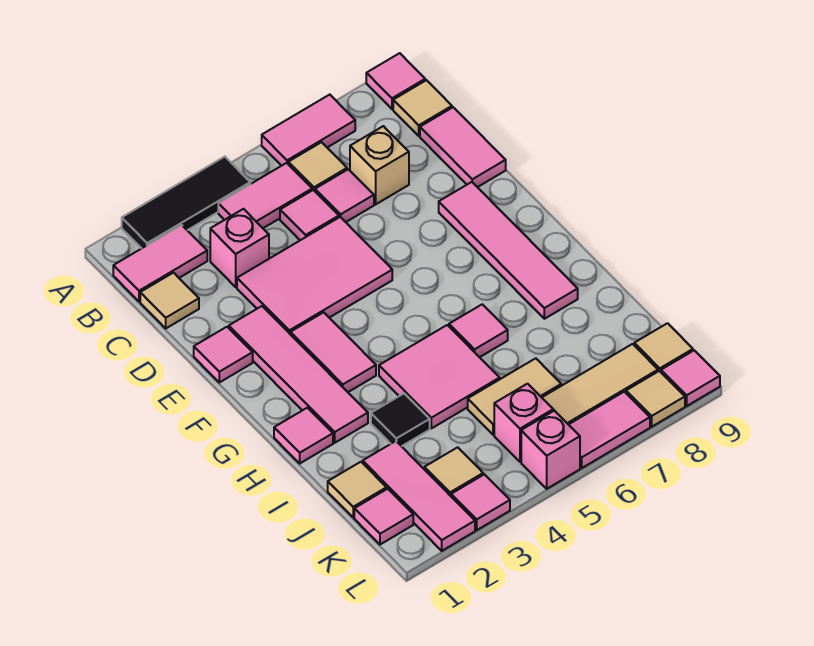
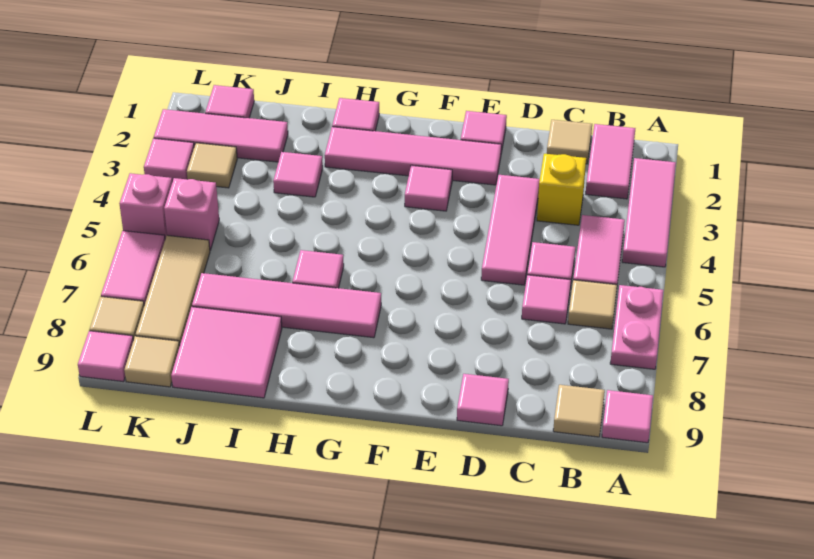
black tile A2:A4 level 1 -> pink tile A2:A4 level 1
pink tile A6:A7 level 1 -> pink plate A6:A7 level 1
pink brick C3 level 1 -> yellow brick C3 level 1
tan brick C7 level 1 -> none
pink tile C9:D9 level 1 -> pink tile D9 level 1
pink tile D3:E5 level 1 -> pink tile D3:D5 level 1
pink tile E8:H8 level 1 -> pink tile G7:J7 level 1
pink tile F3:G3 level 1 -> pink tile F3 level 1
pink tile H4:I5 level 1 -> pink tile I8:J9 level 1
black tile I3 level 1 -> pink tile I3 level 1
tan tile J1 level 1 -> none
tan tile J5:J6 level 1 -> none

